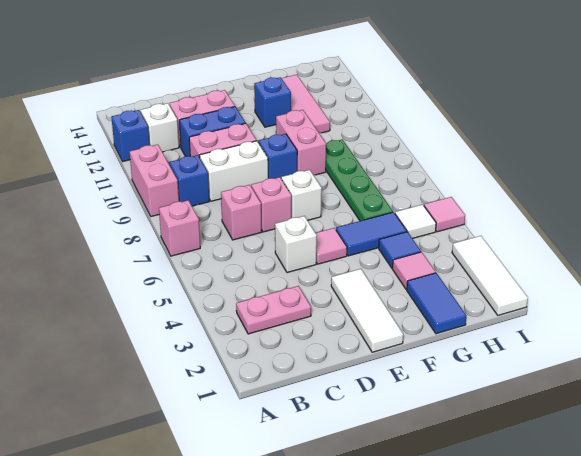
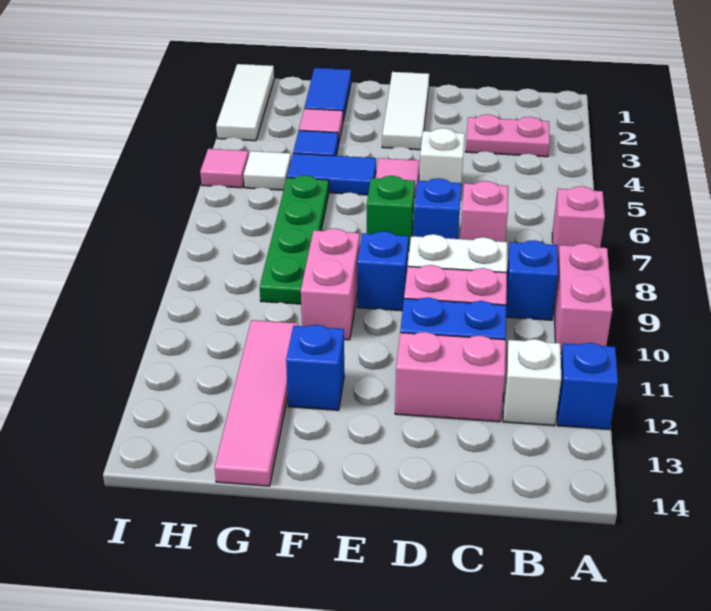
pink brick D7 level 1 -> blue brick D7 level 1
white brick E7 level 1 -> green brick E7 level 1
pink tile G11:G13 level 1 -> pink tile G11:G14 level 1

